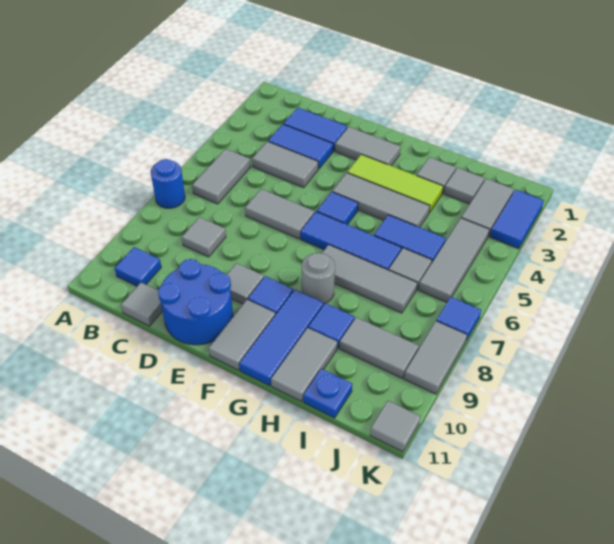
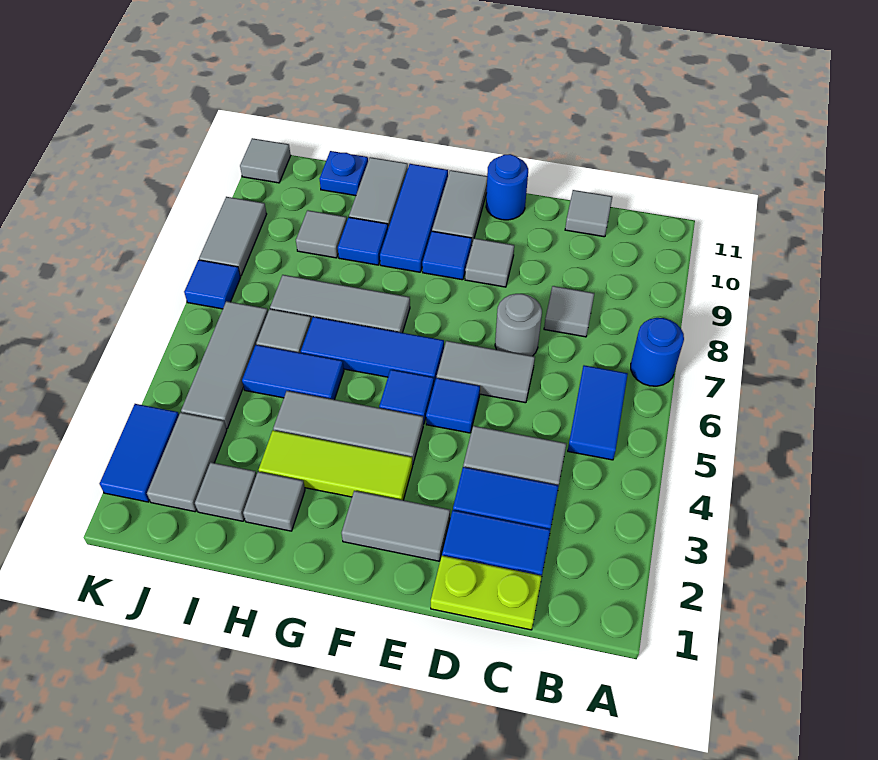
grey tile B5:B6 level 1 -> blue tile B5:B6 level 1
blue tile B10 level 1 -> blue tile E5 level 1
none -> lime plate C1:D1 level 1
blue round brick D10:E11 level 1 -> blue round brick E11 level 1
grey round brick G8 level 1 -> grey round brick D7 level 1
grey tile I9:J9 level 1 -> grey tile I9 level 1

